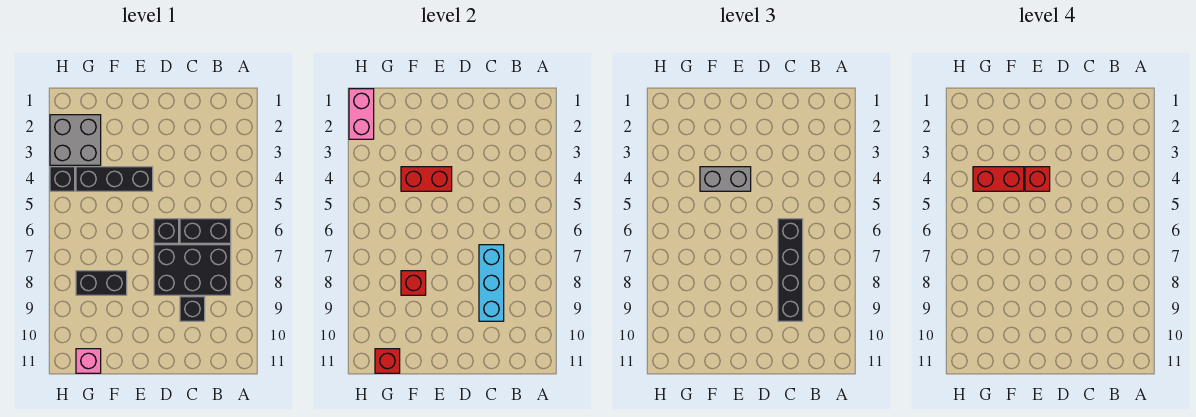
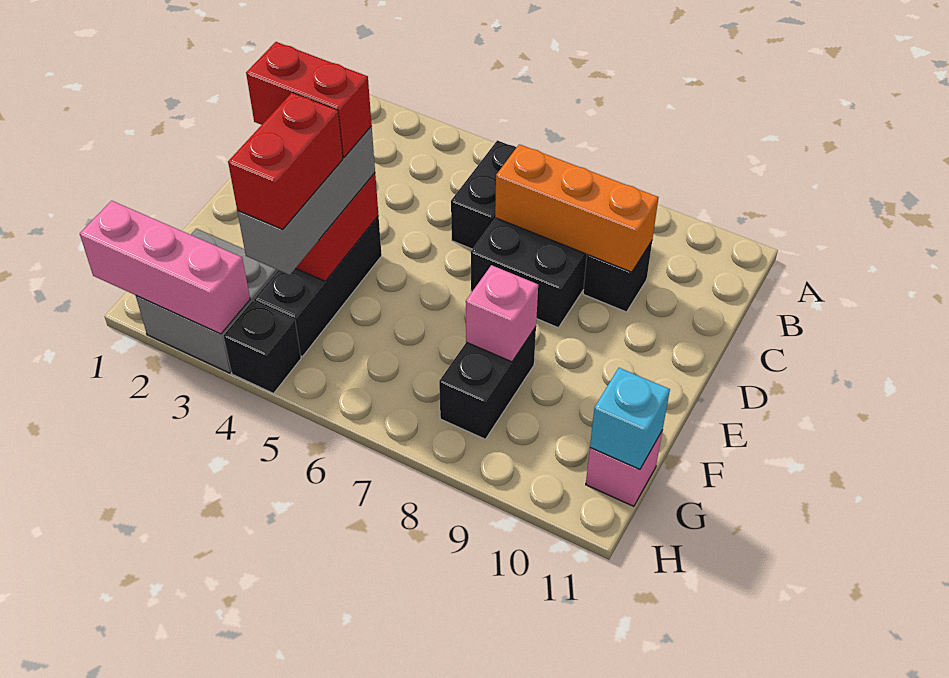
black brick C6:C9 level 3 -> none
cyan brick C7:C9 level 2 -> orange brick C7:C9 level 2
black brick D6 level 1 -> none
grey brick E4:F4 level 3 -> grey brick E4:G4 level 3
red brick E4 level 4 -> red brick E3:E4 level 4
red brick F8 level 2 -> pink brick F8 level 2
red brick G11 level 2 -> cyan brick G11 level 2
pink brick H1:H2 level 2 -> pink brick H1:H3 level 2

